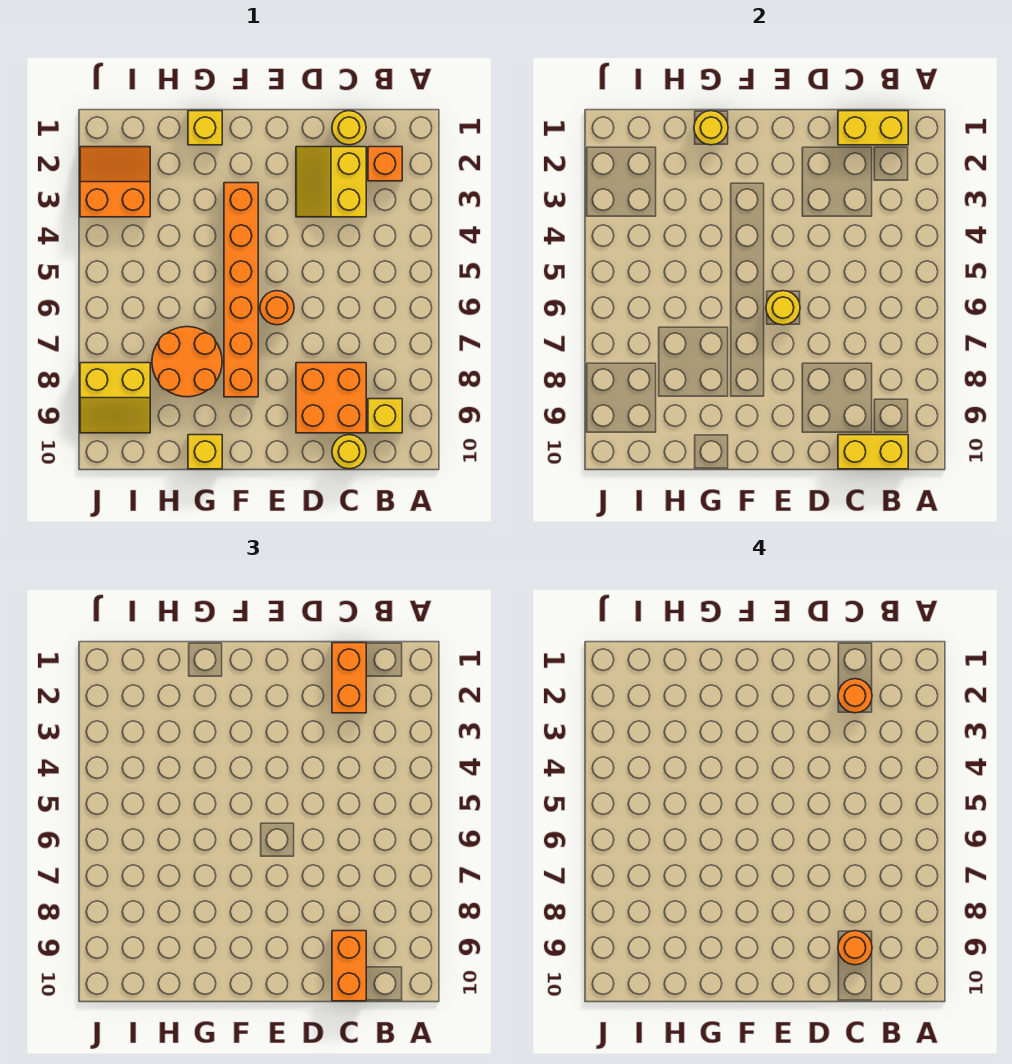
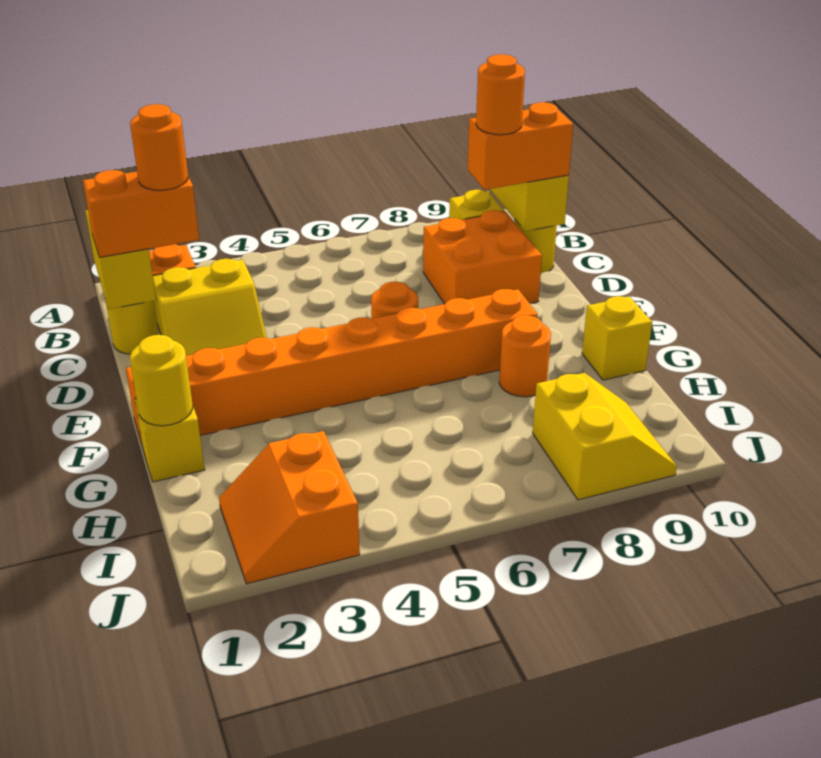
yellow round brick E6 level 2 -> none
orange brick F3:F8 level 1 -> orange brick F1:F8 level 1
orange round brick G7:H8 level 1 -> orange round brick G8 level 1

